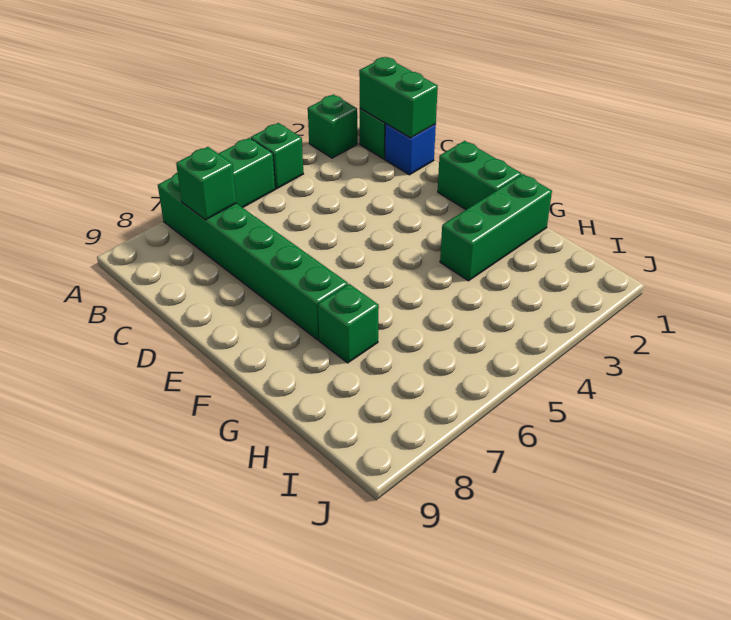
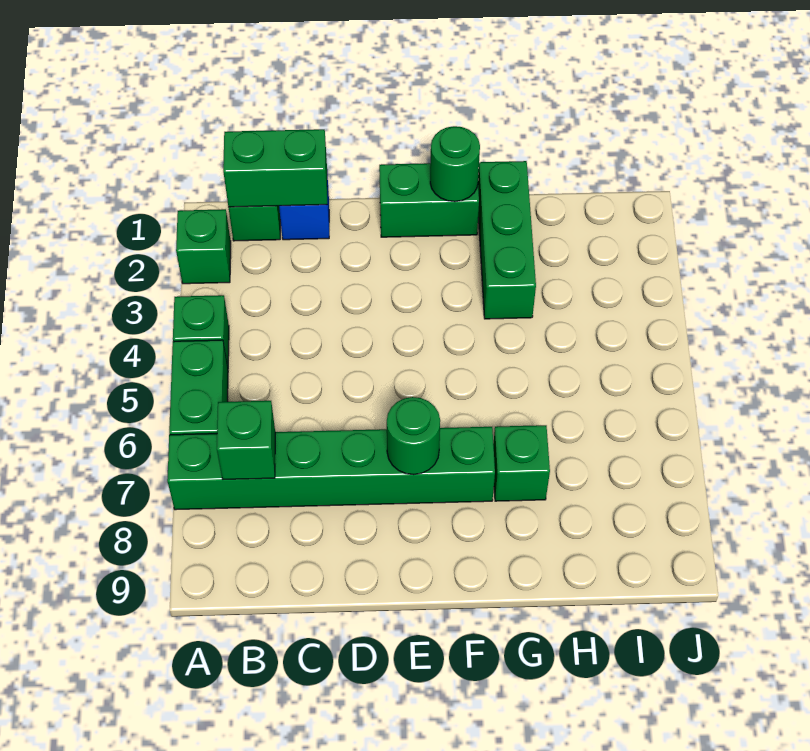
none -> green round brick E7 level 2
none -> green round brick F1 level 2

